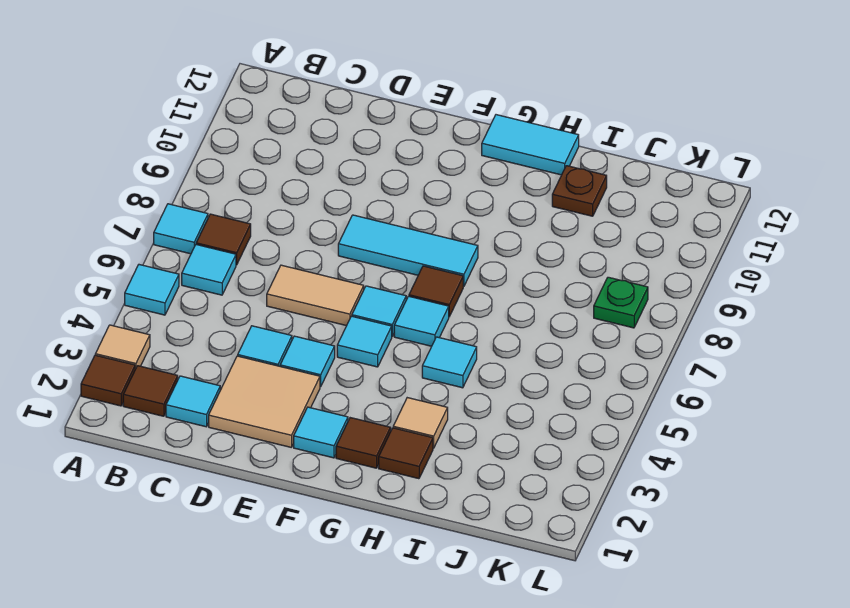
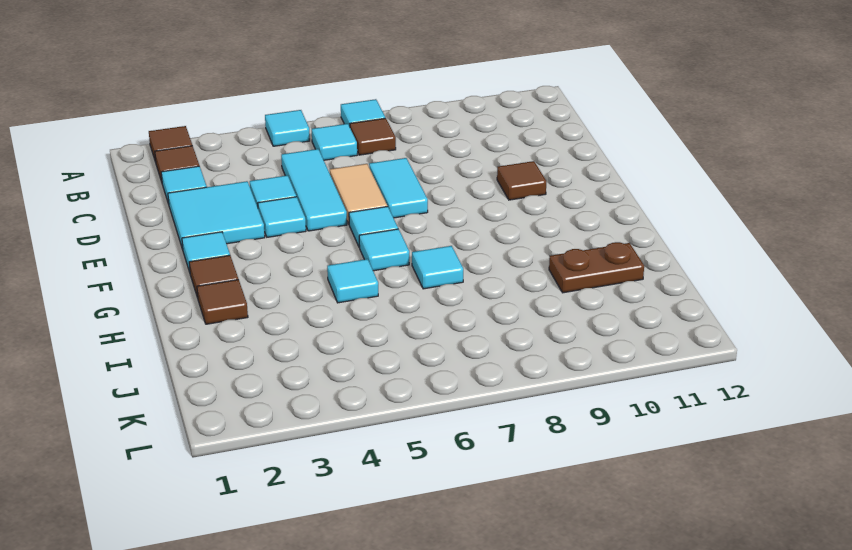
tan tile A3 level 1 -> none
tan tile D2:E3 level 1 -> cyan tile D2:E3 level 1
cyan tile E8:G8 level 1 -> cyan tile C5:E5 level 1
cyan tile F5 level 1 -> cyan tile H7 level 1
brown tile G7 level 1 -> brown tile E10 level 1
cyan tile G12:H12 level 1 -> cyan tile D7:E7 level 1
tan tile H3 level 1 -> none
brown plate I11 level 1 -> brown plate I10:I11 level 1
green plate K8 level 1 -> none

